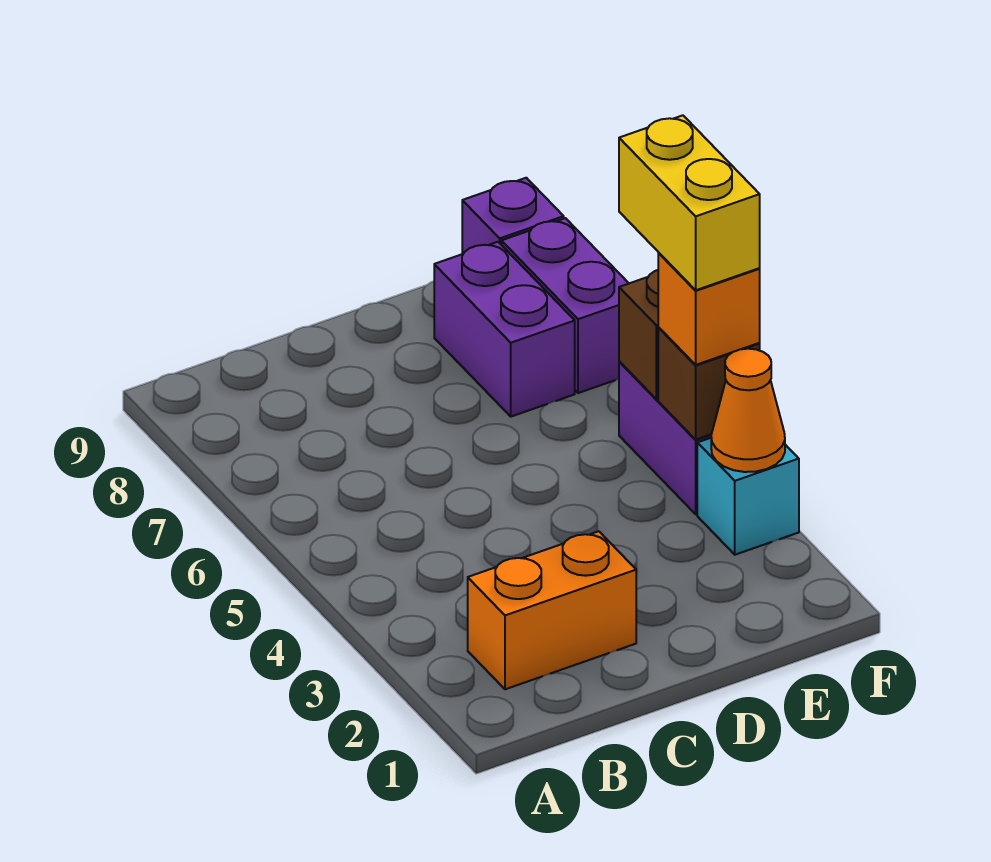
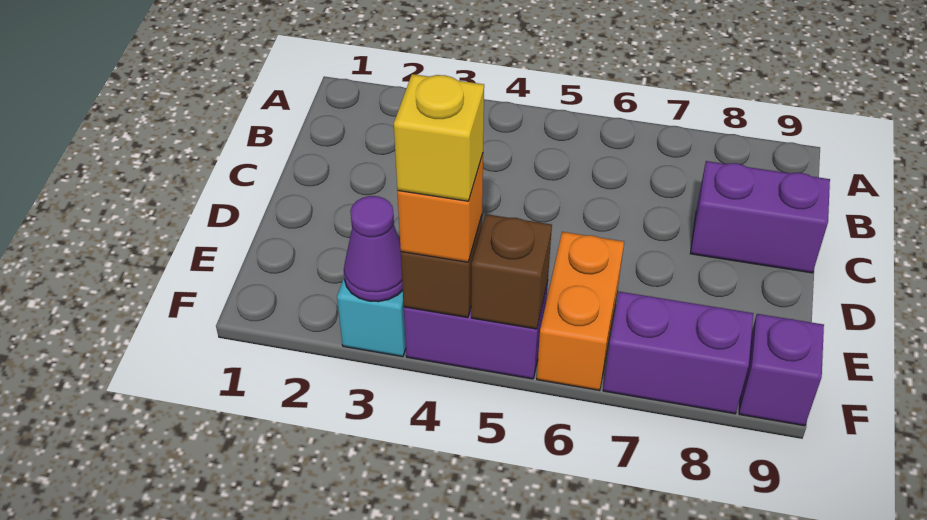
orange brick B2:C2 level 1 -> orange brick E6:F6 level 1
purple brick E7:E8 level 1 -> purple brick C8:C9 level 1
orange cone F3 level 2 -> purple cone F3 level 2
yellow brick F4:F5 level 4 -> yellow brick F4 level 4

